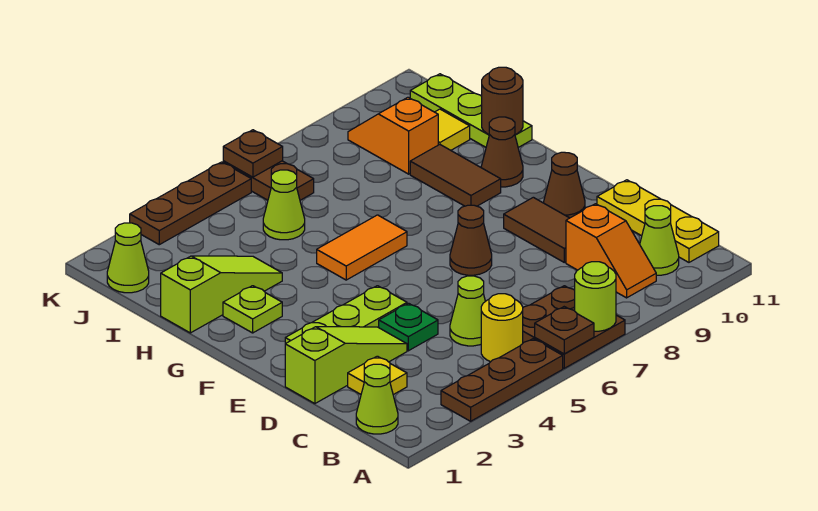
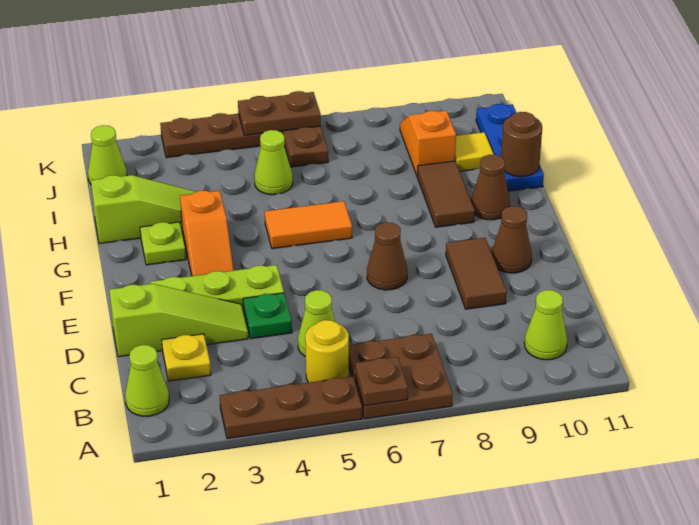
lime round brick A7 level 2 -> none
orange slope B9:C9 level 1 top C -> orange slope F3:G3 level 1 top G
yellow plate B11:D11 level 1 -> none
lime plate H11:J11 level 1 -> blue plate H11:J11 level 1
brown plate K6 level 2 -> brown plate K5:K6 level 2

